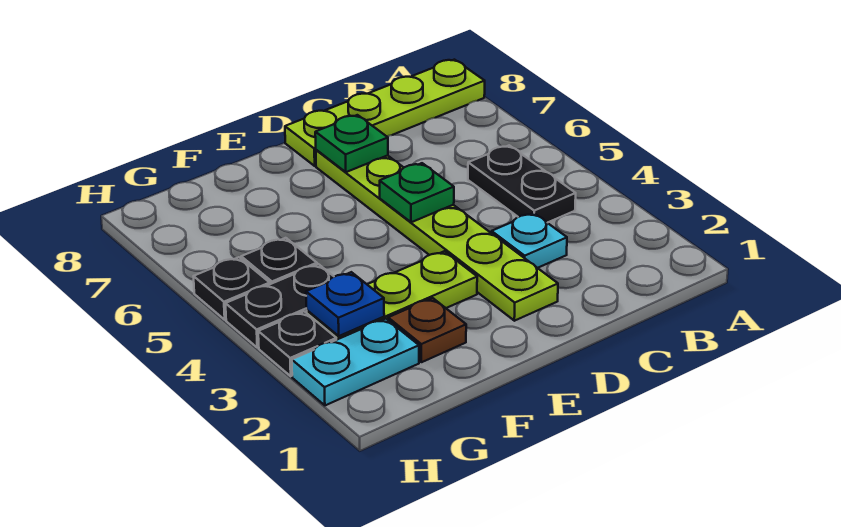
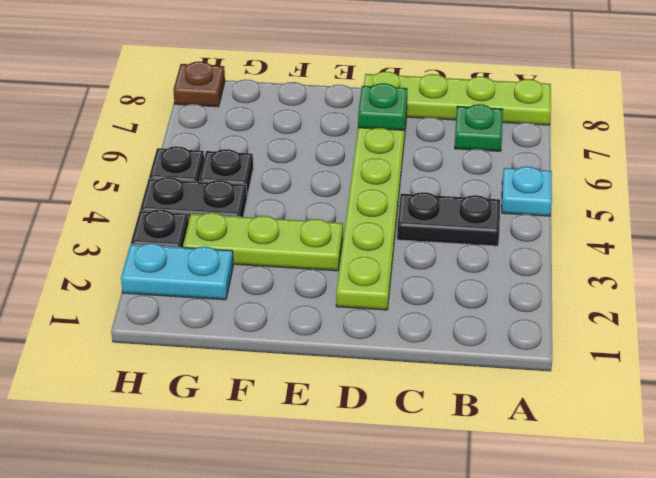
black plate B4:B5 level 1 -> black plate B4:C4 level 1
cyan plate C3 level 1 -> cyan plate A5 level 1
green plate D5 level 2 -> green plate B7 level 1
brown plate F2 level 1 -> brown plate H8 level 1
blue plate G3 level 2 -> none

